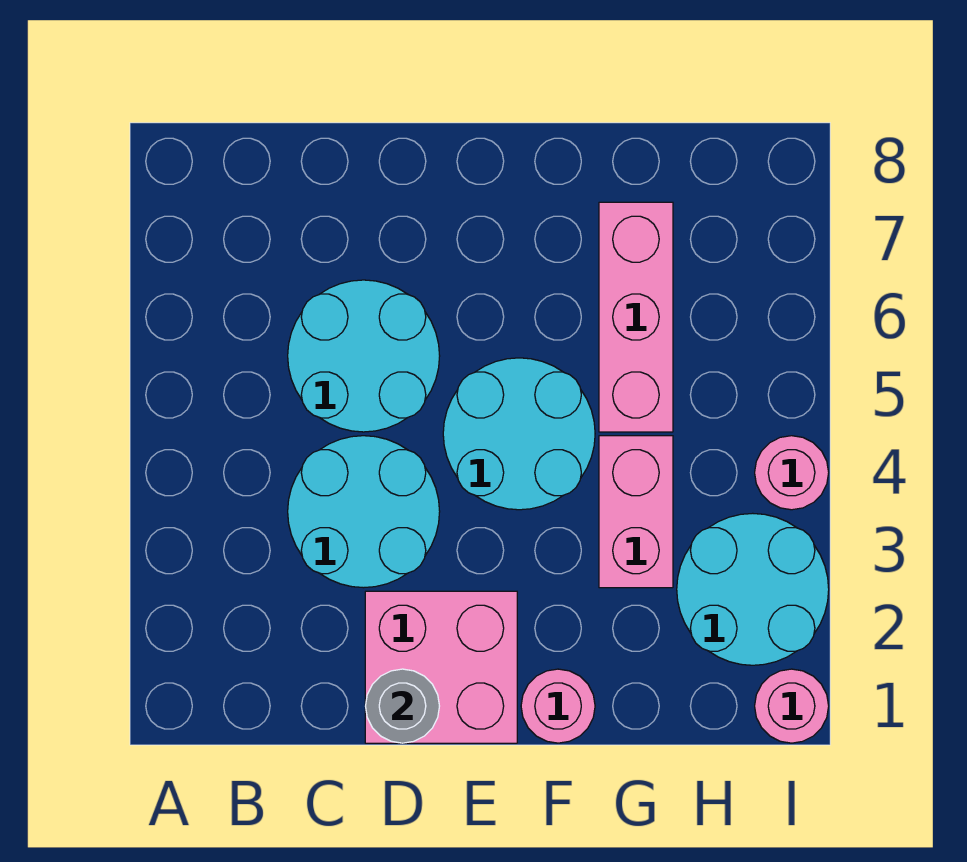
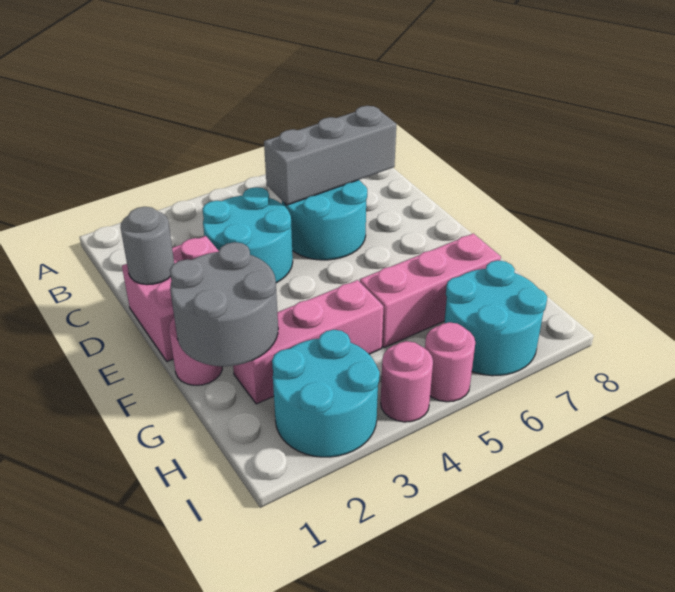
none -> grey brick C5:C7 level 2
cyan round brick E4:F5 level 1 -> cyan round brick H6:I7 level 1
none -> grey round brick F1:G2 level 2
pink brick G3:G4 level 1 -> pink brick G2:G4 level 1
pink round brick I1 level 1 -> pink round brick I5 level 1

